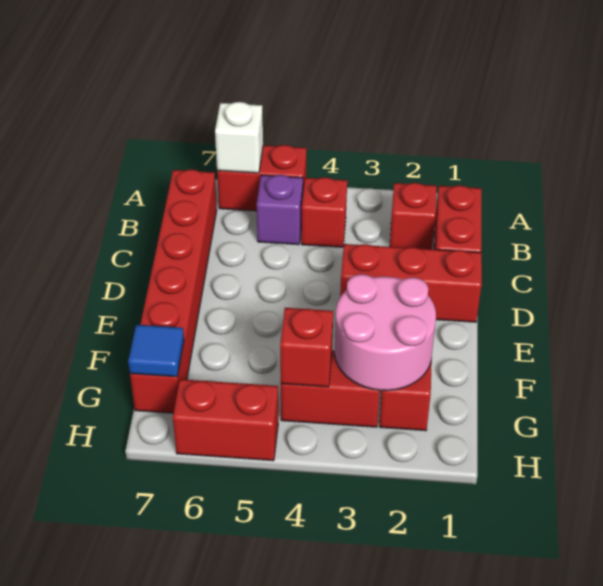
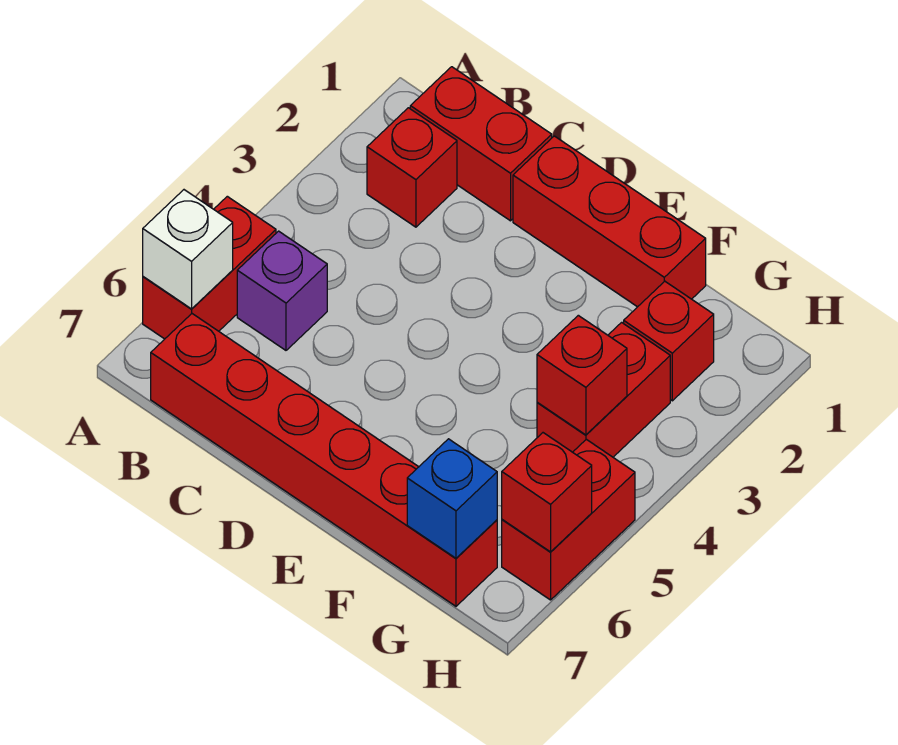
red brick B4 level 1 -> red brick H6 level 2
red brick D1:D3 level 1 -> red brick D1:F1 level 1
pink round brick F2:G3 level 2 -> none
blue tile G7 level 2 -> blue brick G7 level 2

